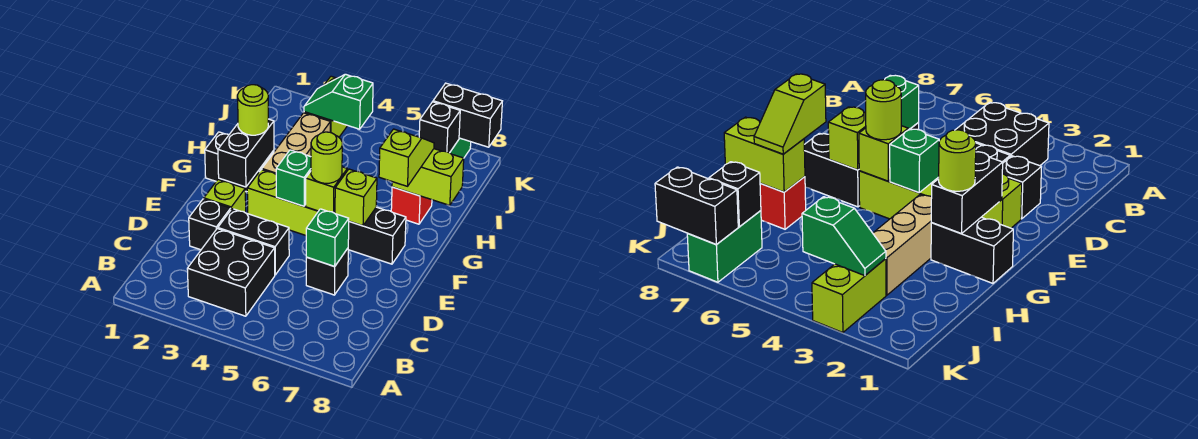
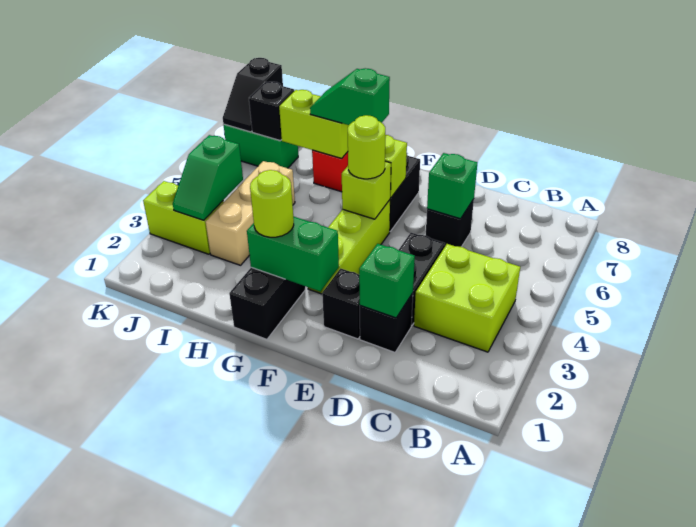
black brick B3:C4 level 1 -> lime brick B3:C4 level 1
lime brick E2 level 1 -> black brick E2 level 1
black brick F2:G2 level 2 -> green brick F2:G2 level 2
green brick F4 level 2 -> green brick D2 level 2
tan brick G3:I3 level 1 -> tan brick I3:I5 level 1
lime slope G7:H7 level 3 top G -> green slope G7:H7 level 3 top G
lime brick H7:H8 level 2 -> lime brick H7:I7 level 2
black brick K7:K8 level 2 -> black slope K7:K8 level 2 top 8

